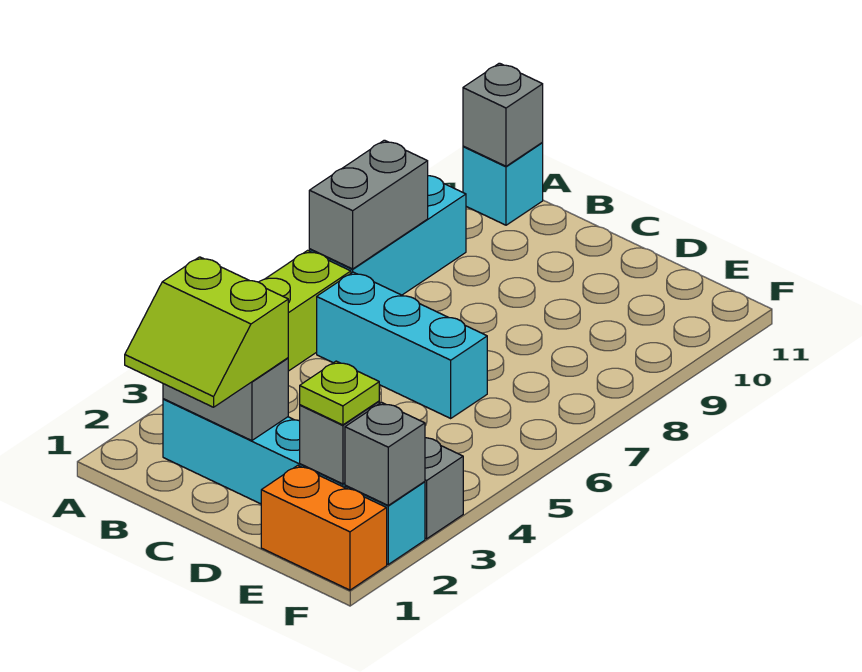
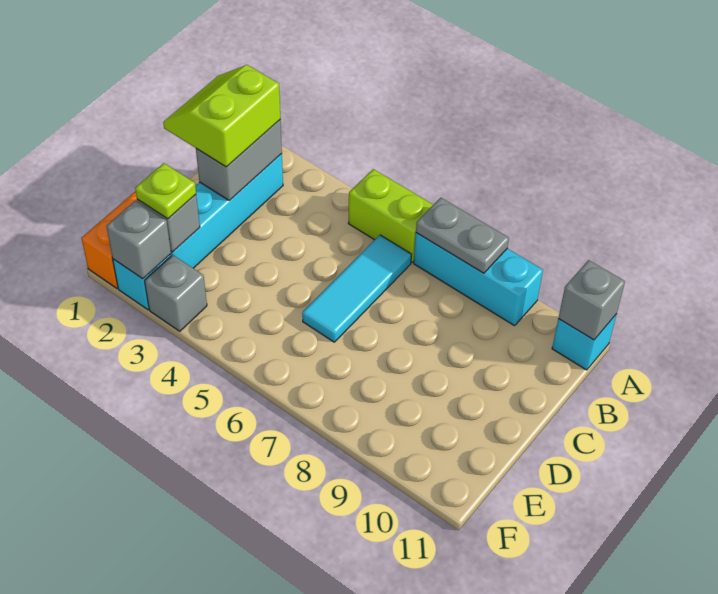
grey brick A7:A8 level 2 -> grey plate A7:A8 level 2
cyan brick B6:D6 level 1 -> cyan tile B6:D6 level 1

